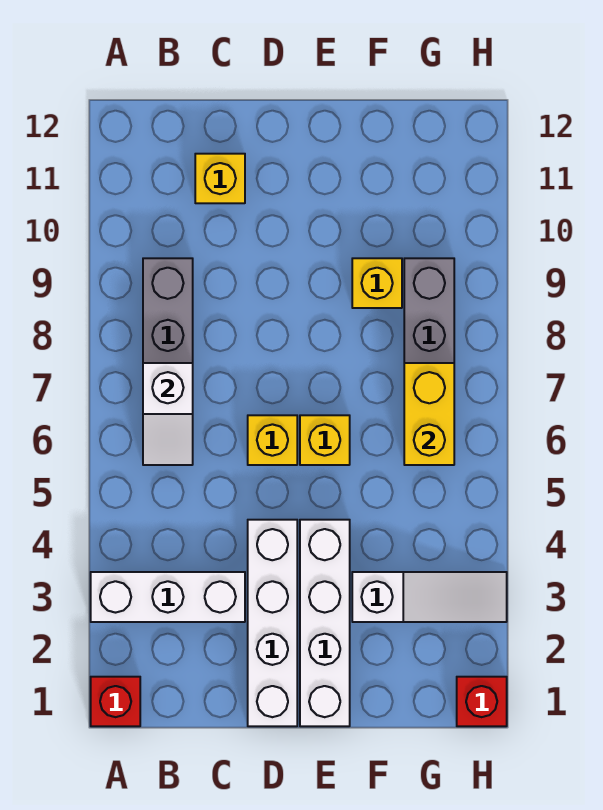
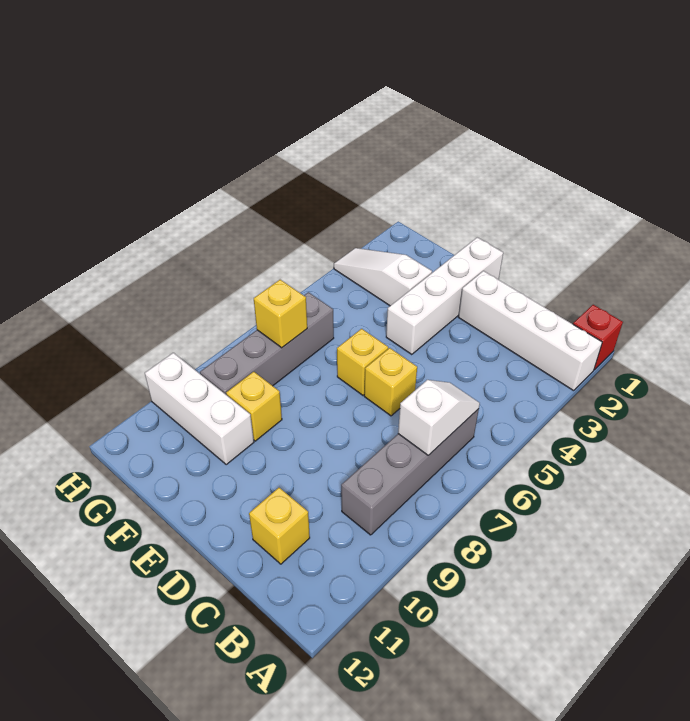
white brick A3:C3 level 1 -> white brick F10:H10 level 1
white brick D1:D4 level 1 -> white brick A2:D2 level 1
yellow brick G6:G7 level 2 -> yellow brick G7 level 2
red brick H1 level 1 -> none

